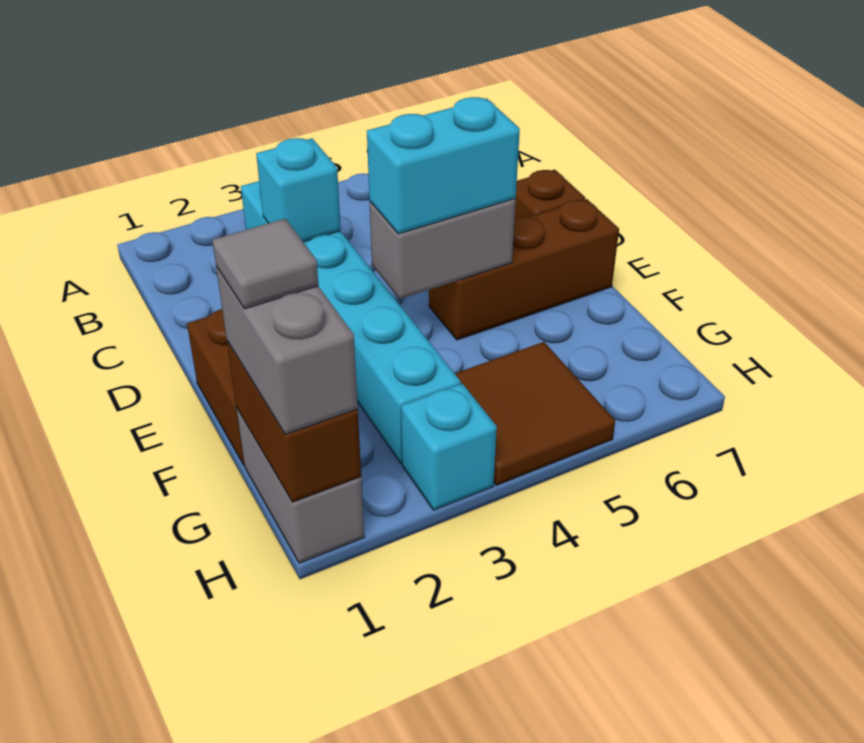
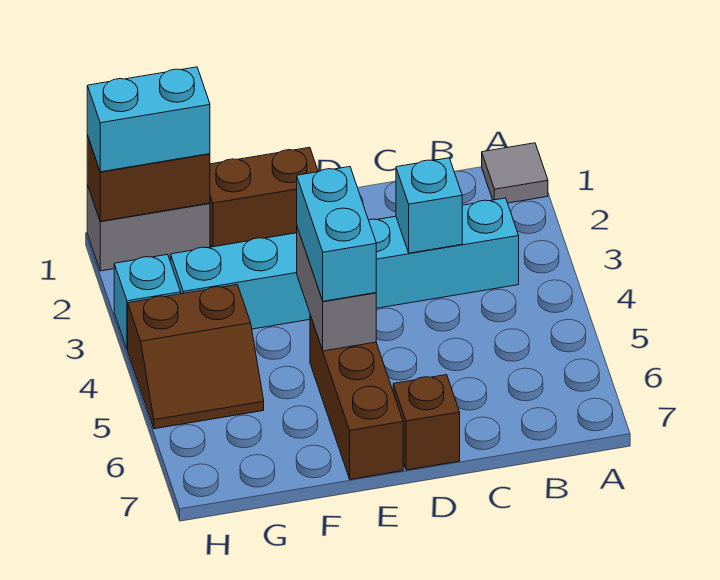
grey brick G1:H1 level 3 -> cyan brick G1:H1 level 3
grey tile G1 level 4 -> grey tile A1 level 1
brown tile G4:H5 level 1 -> brown slope G4:H5 level 1 top 4

